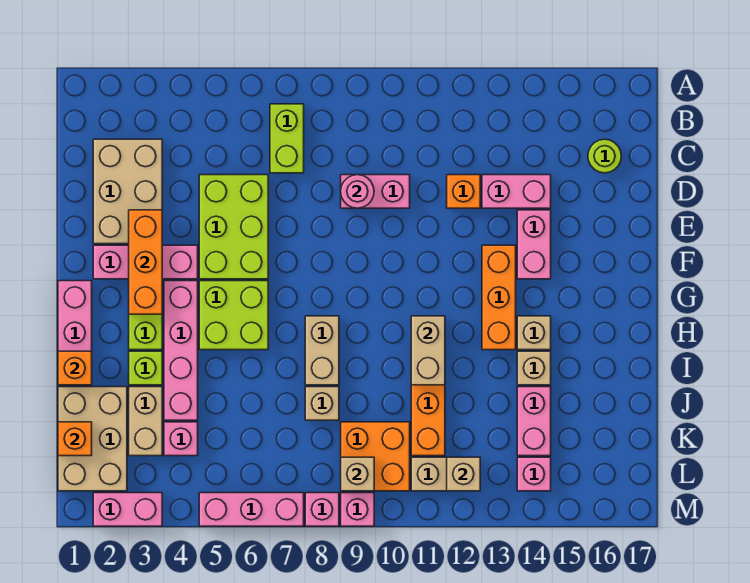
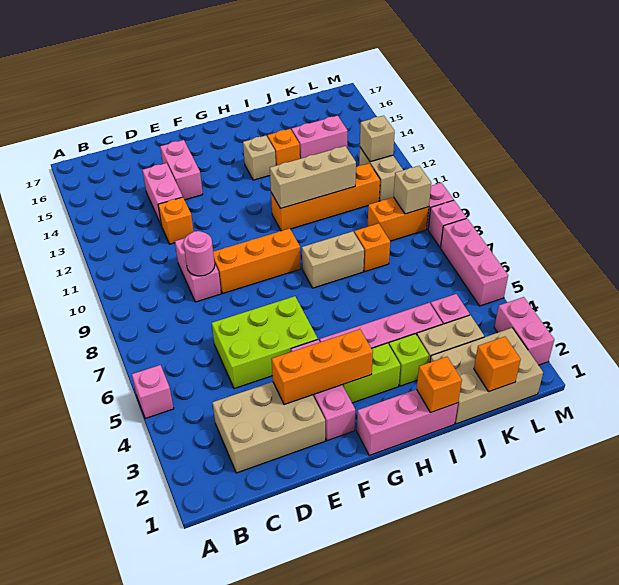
lime brick B7:C7 level 1 -> none
lime round brick C16 level 1 -> none
pink brick E14:F14 level 1 -> pink brick E14:E15 level 1
orange brick F13:H13 level 1 -> orange brick E9:G9 level 1
lime brick G5:H6 level 1 -> none
tan brick H11:I11 level 2 -> tan brick H11:J11 level 2
tan brick I14 level 1 -> orange brick I14 level 1
tan brick J8 level 1 -> orange brick J8 level 1
orange brick K9:L10 level 1 -> orange brick K9:L9 level 1
pink brick L14 level 1 -> pink brick A5 level 1

